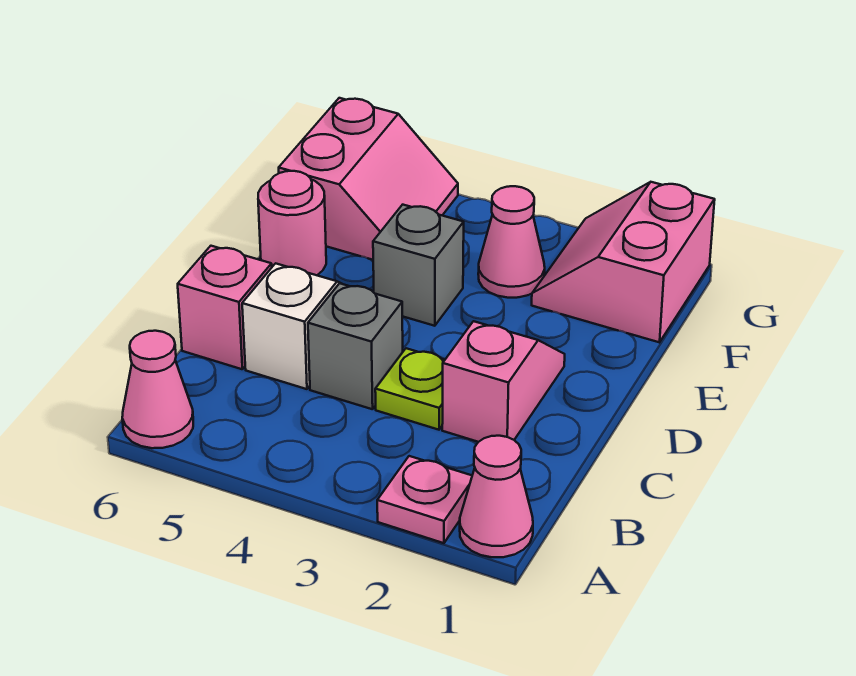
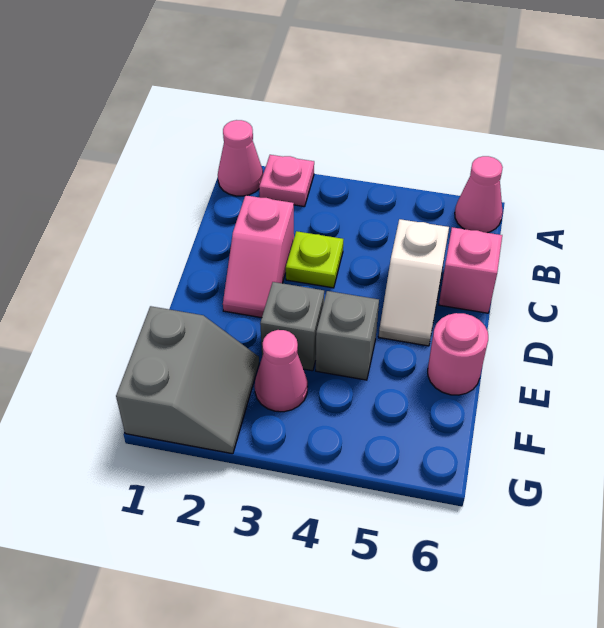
grey brick C4 level 1 -> grey brick E3 level 1
pink slope F1:G2 level 1 top 1 -> grey slope F1:G2 level 1 top 1
pink slope F5:G6 level 1 top 6 -> none

